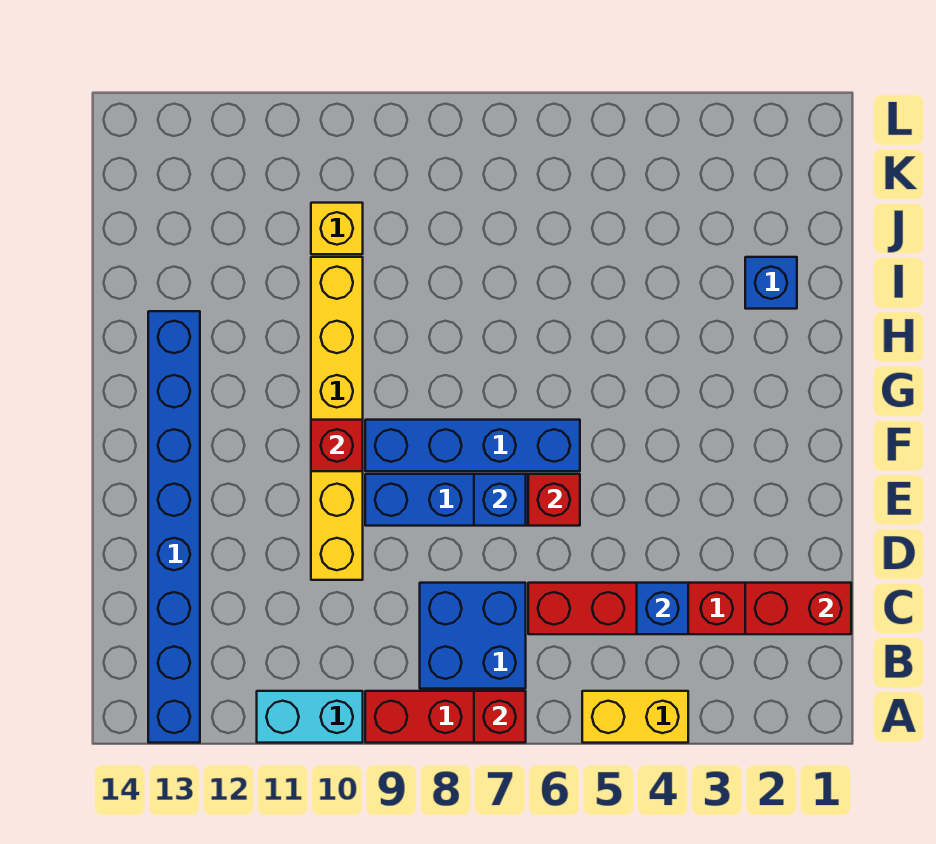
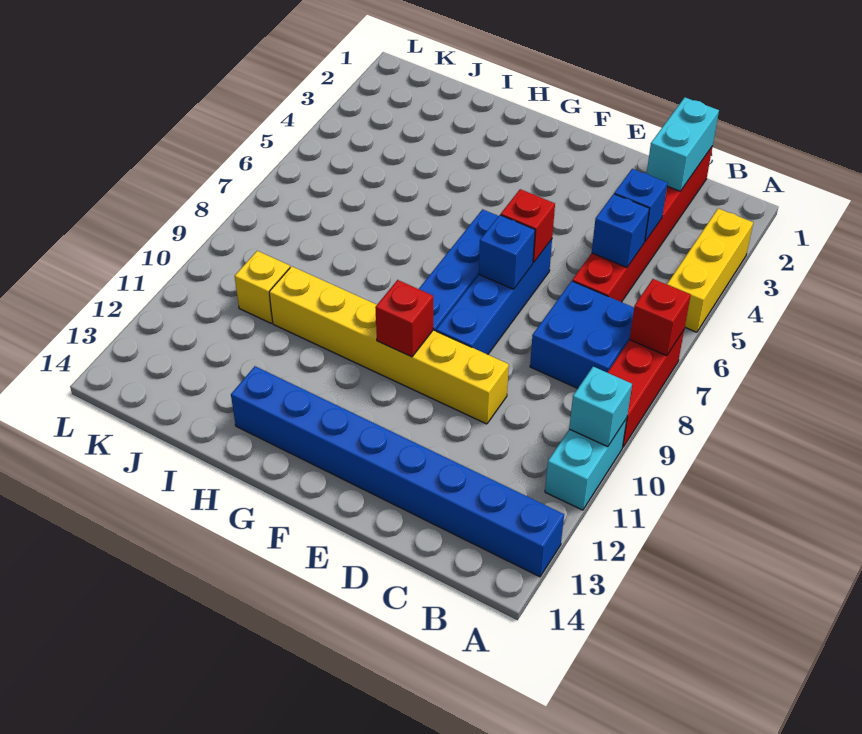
yellow brick A4:A5 level 1 -> yellow brick A3:A5 level 1
none -> cyan brick A10 level 2
red brick C1:C2 level 2 -> cyan brick C1:C2 level 2
blue brick I2 level 1 -> blue brick C5 level 2

